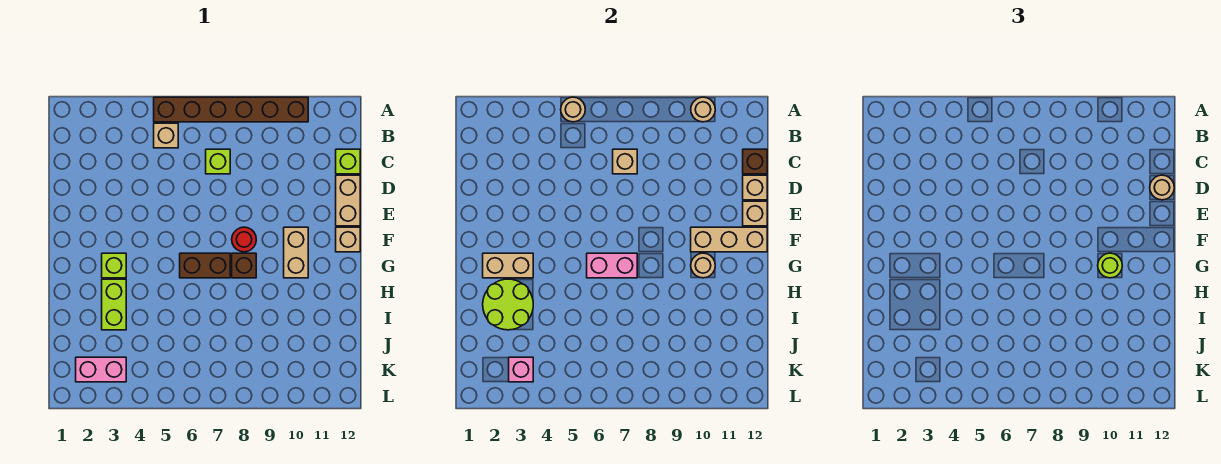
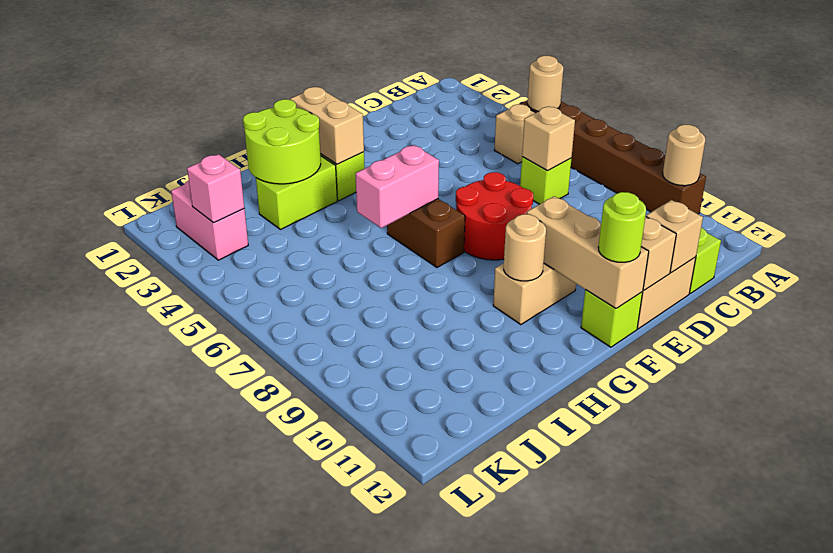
brown brick C12 level 2 -> none
tan round brick D12 level 3 -> none
red round brick F8 level 1 -> red round brick E7:F8 level 1
tan brick F12 level 1 -> lime brick F12 level 1
pink brick G6:G7 level 2 -> pink brick G6:H6 level 2
brown brick G8 level 1 -> none
lime round brick G10 level 3 -> lime round brick F12 level 3

